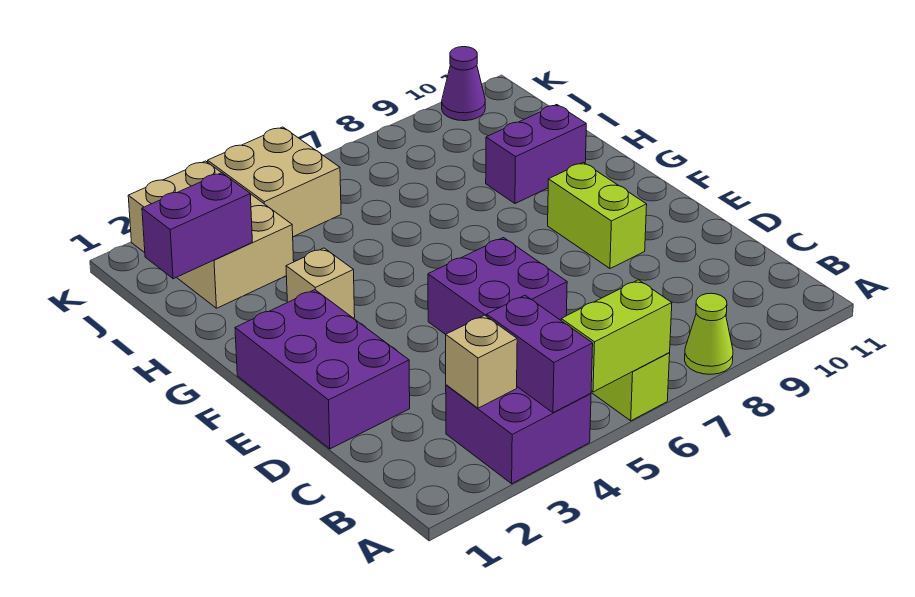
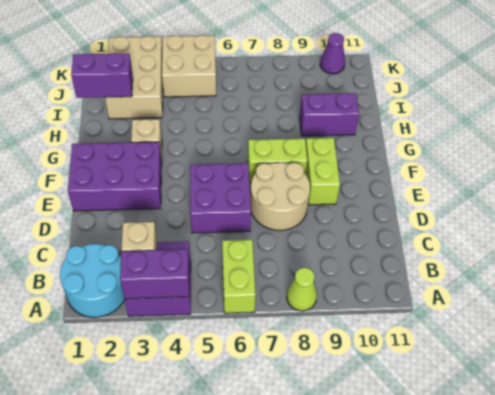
none -> cyan round brick A1:B2 level 1
purple brick A4:B4 level 2 -> purple brick A3:A4 level 2
lime brick A5:A6 level 2 -> lime brick F7:F8 level 1
purple brick D1:F2 level 1 -> purple brick E1:F3 level 1
none -> tan round brick D7:E8 level 1

